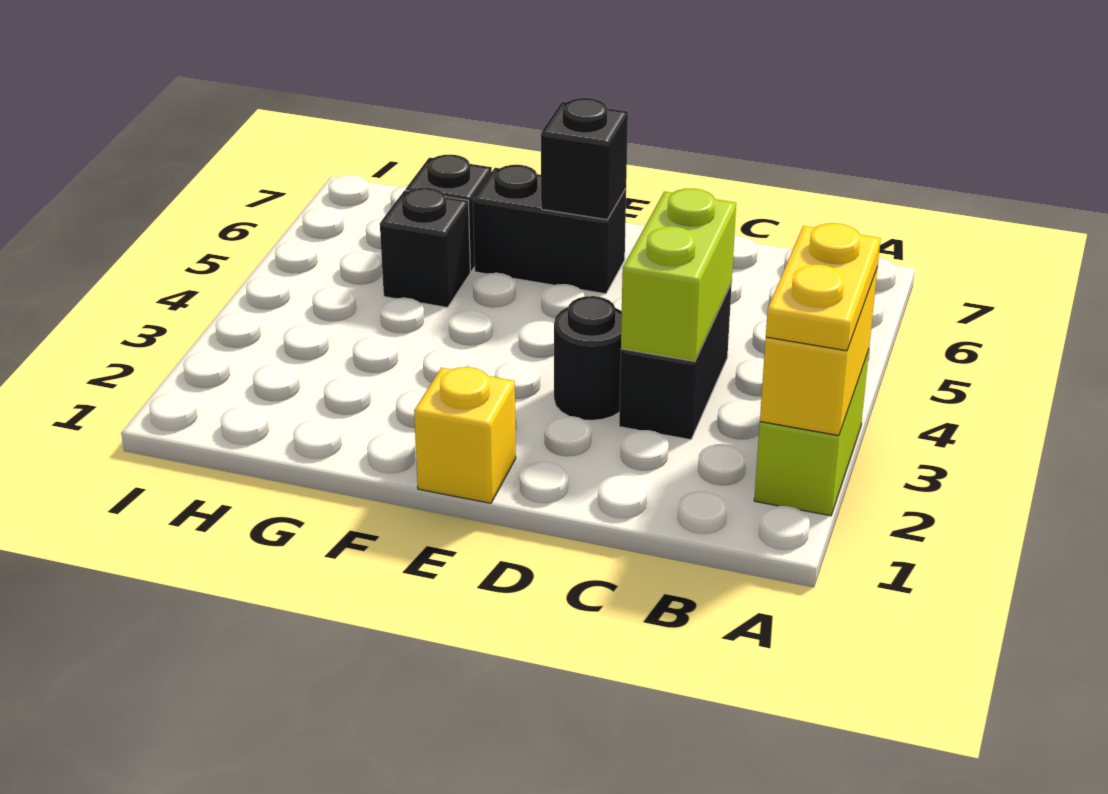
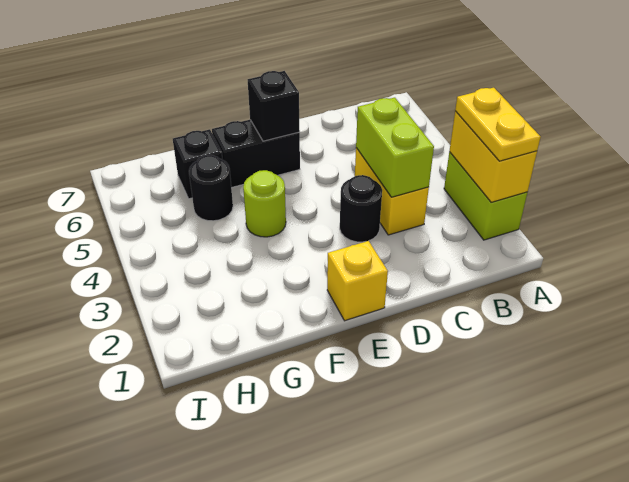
black brick C3:C4 level 1 -> yellow brick C3:C4 level 1
none -> lime round brick F4 level 1
black brick G5 level 1 -> black round brick G5 level 1

